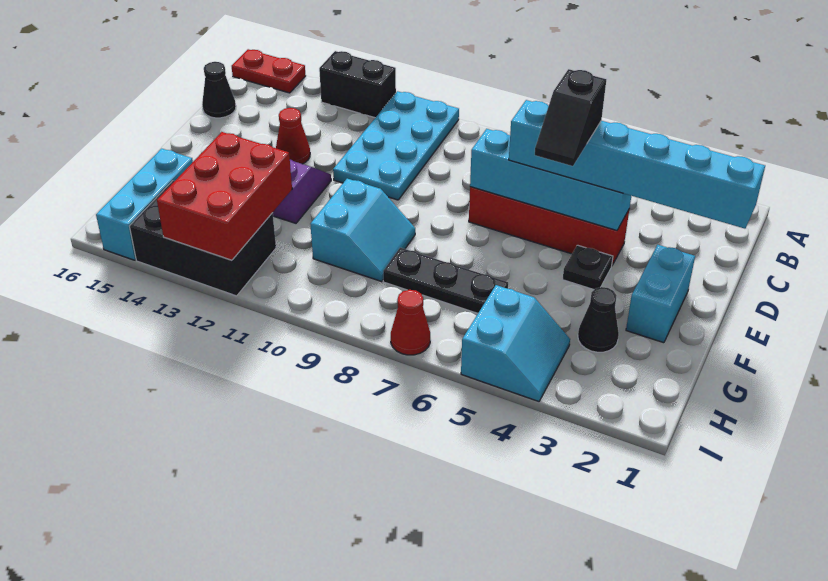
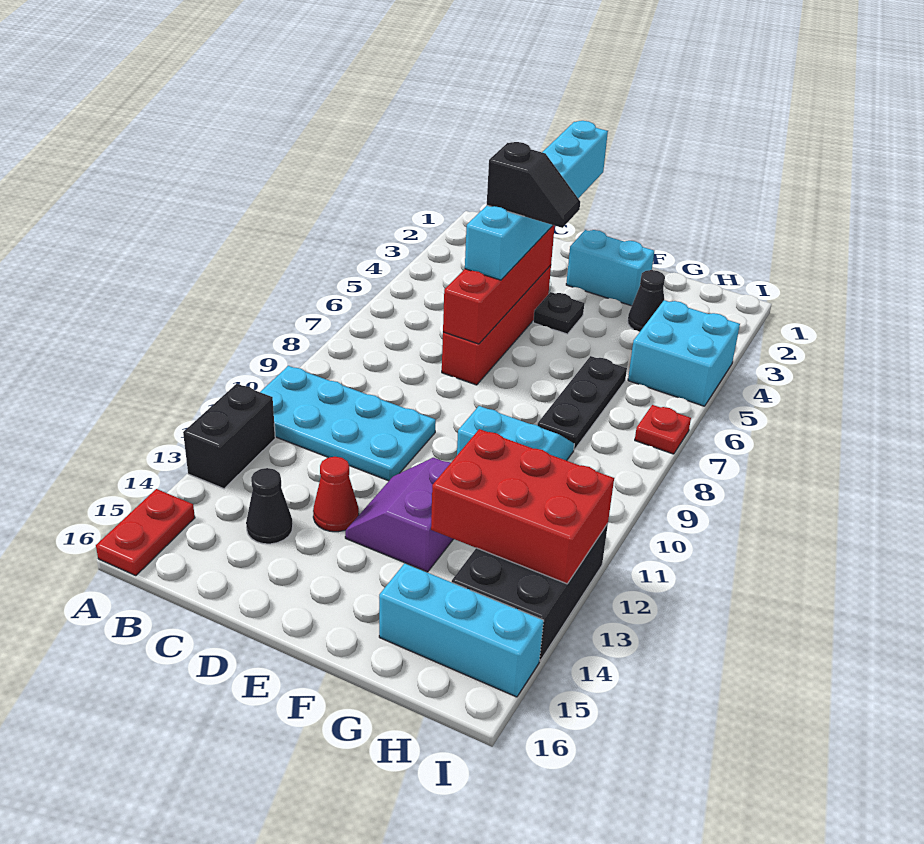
black cone C16 level 1 -> black cone C14 level 1
cyan brick D4:D7 level 2 -> red brick D4:D7 level 2
cyan slope H4:I5 level 1 top 5 -> cyan brick H4:I5 level 1
red cone I7 level 1 -> red plate I7 level 1

